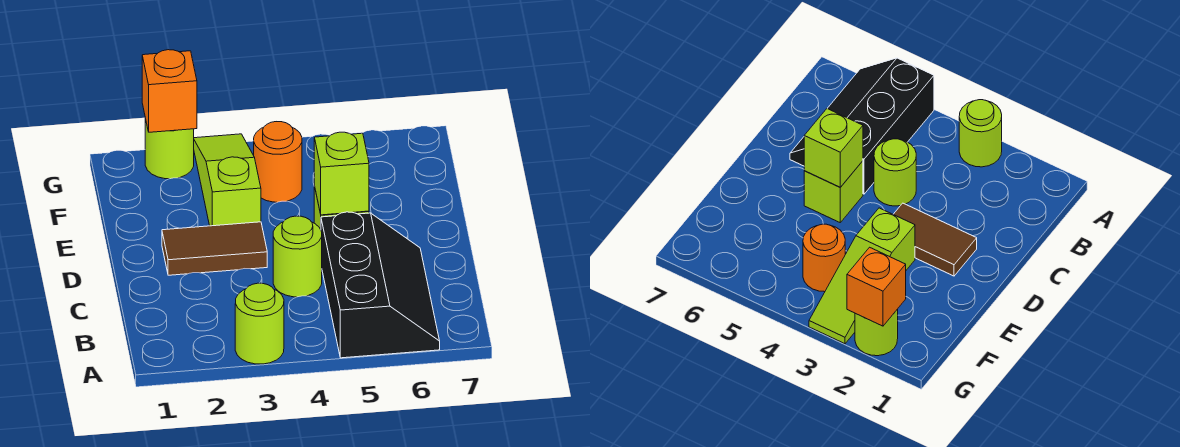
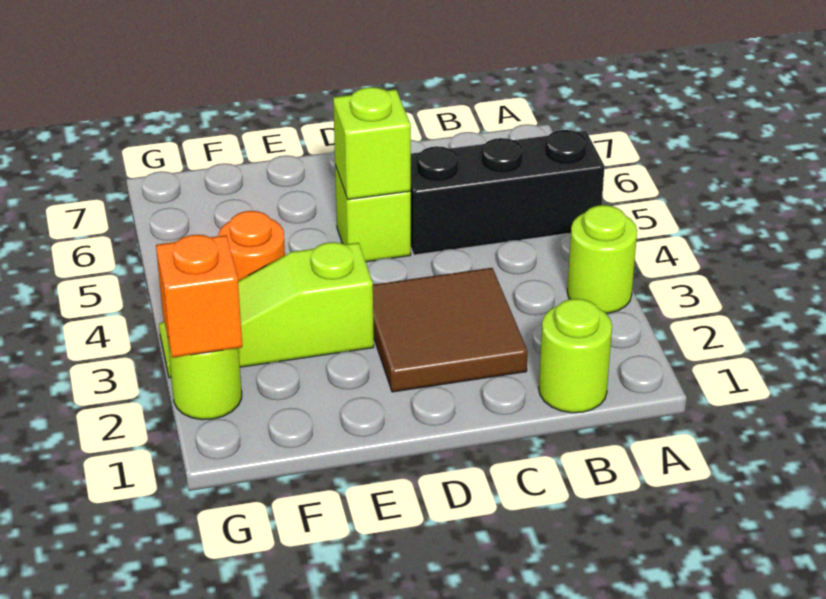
lime round brick C4 level 1 -> lime round brick B1 level 1
brown tile D2:D3 level 1 -> brown tile C2:D3 level 1

